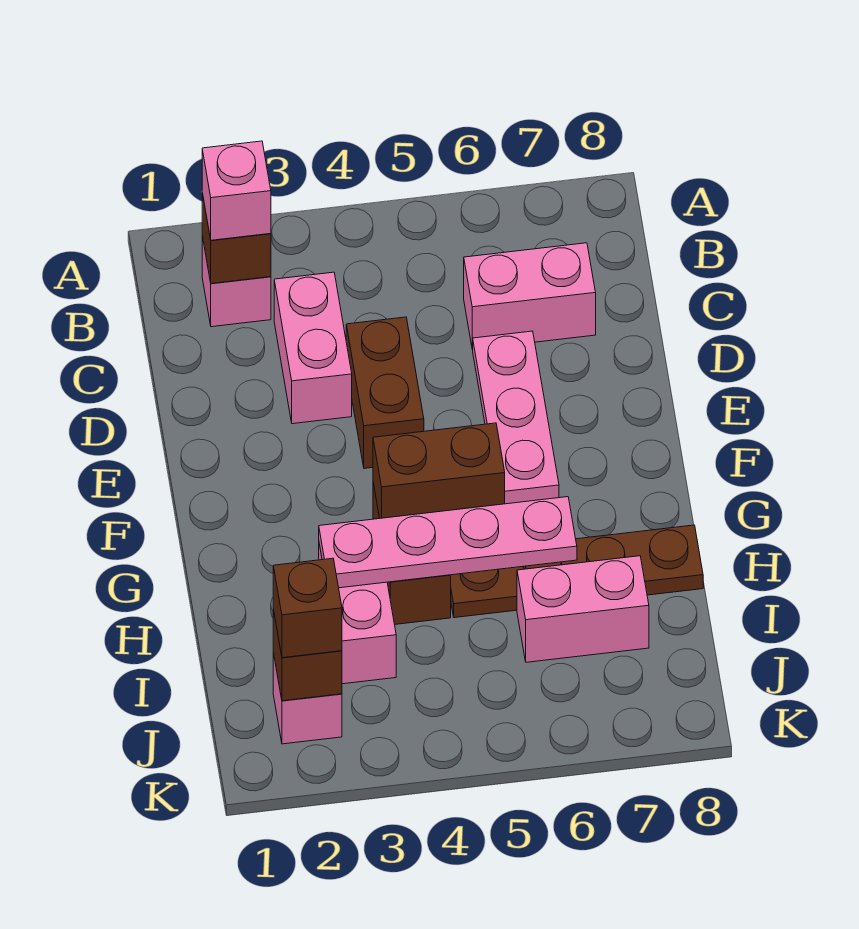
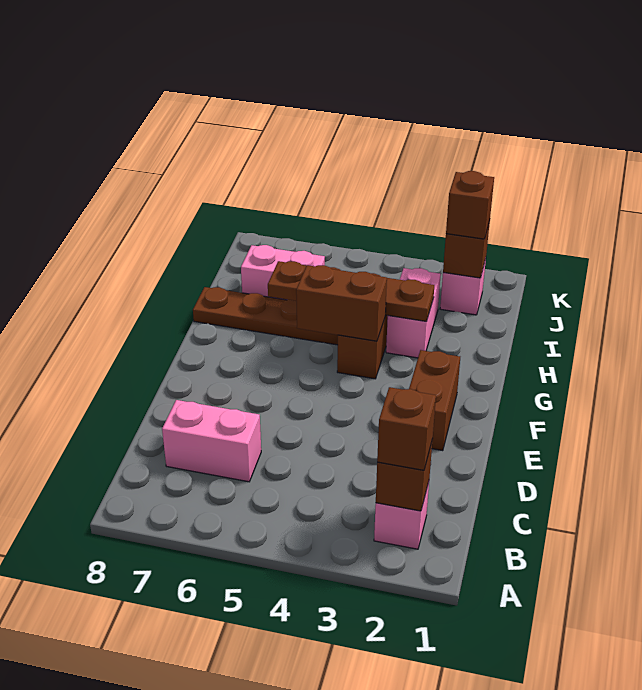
pink brick B2 level 3 -> brown brick B2 level 3
pink brick C3:D3 level 1 -> none
brown brick D4:E4 level 1 -> brown brick E2:F2 level 1
pink plate D6:F6 level 1 -> none
pink plate H3:H6 level 2 -> brown plate H3:H6 level 2

